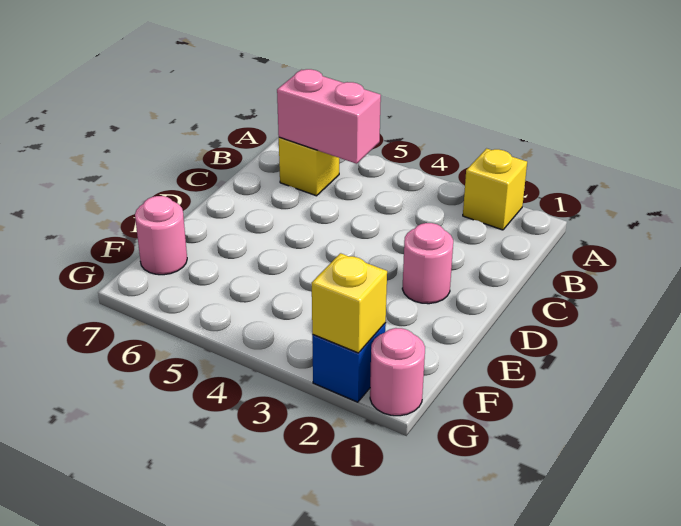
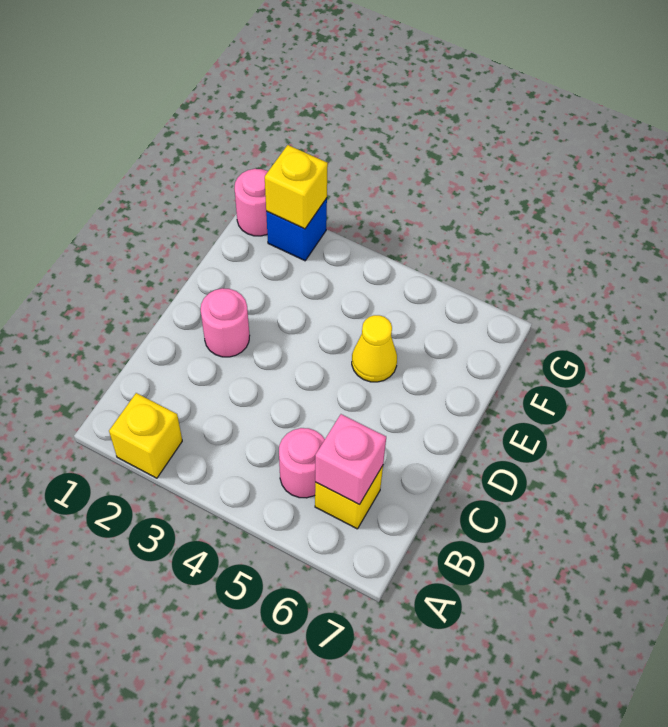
pink brick B5:B6 level 2 -> pink brick B6 level 2
none -> yellow cone E5 level 1
pink round brick F7 level 1 -> pink round brick B5 level 1

